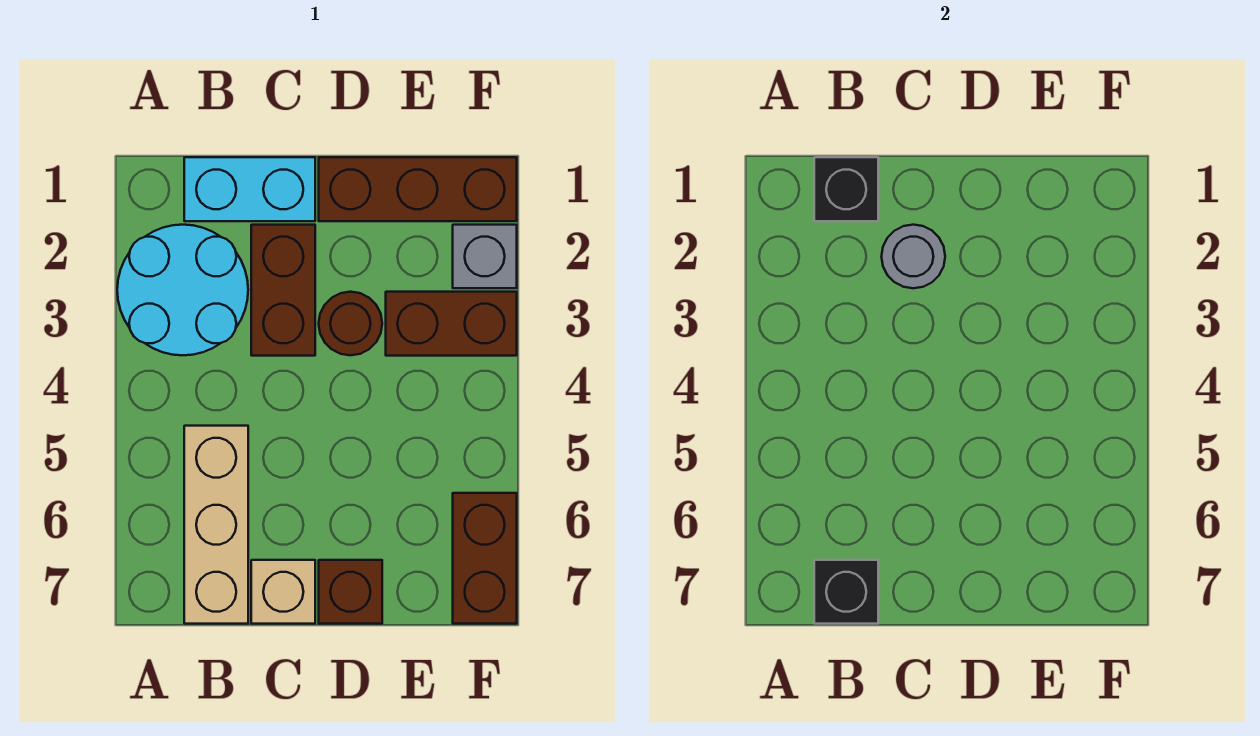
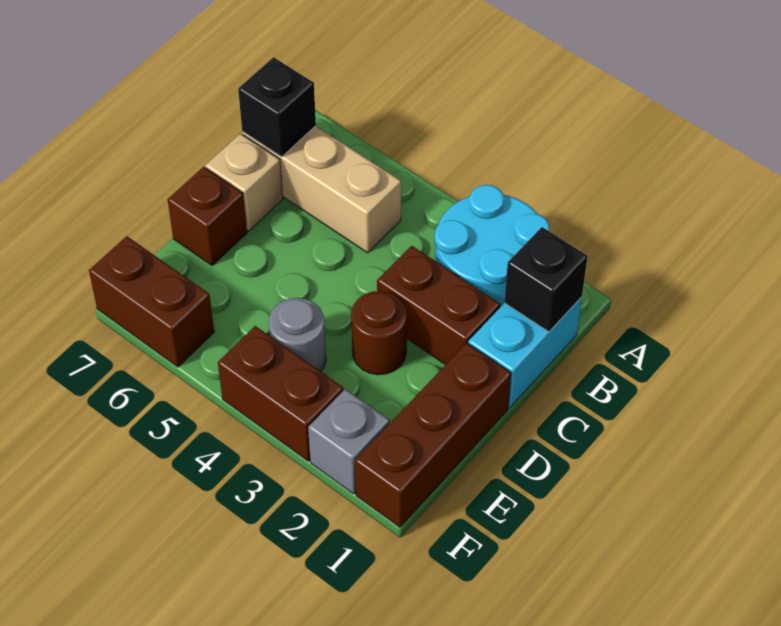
grey round brick C2 level 2 -> grey round brick E4 level 1
brown brick E3:F3 level 1 -> brown brick F3:F4 level 1

